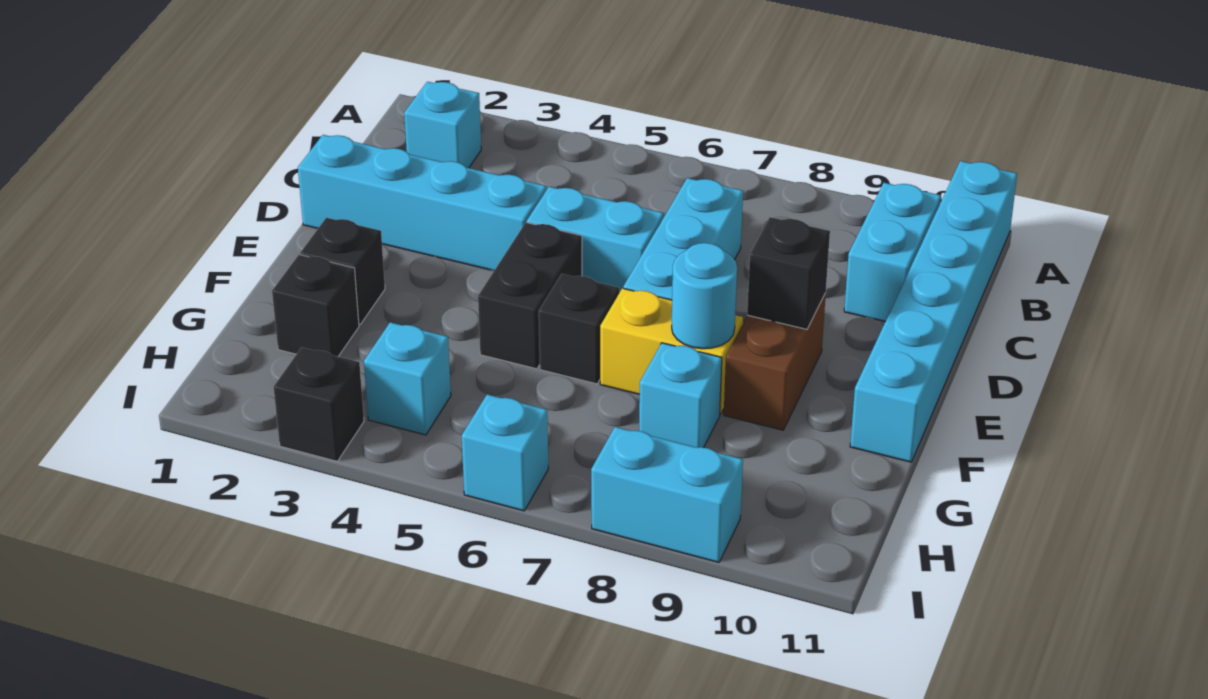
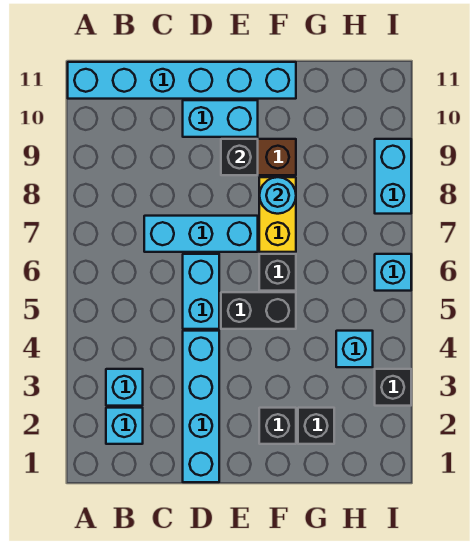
cyan brick B10:C10 level 1 -> cyan brick D10:E10 level 1
cyan brick G8 level 1 -> cyan brick B3 level 1

